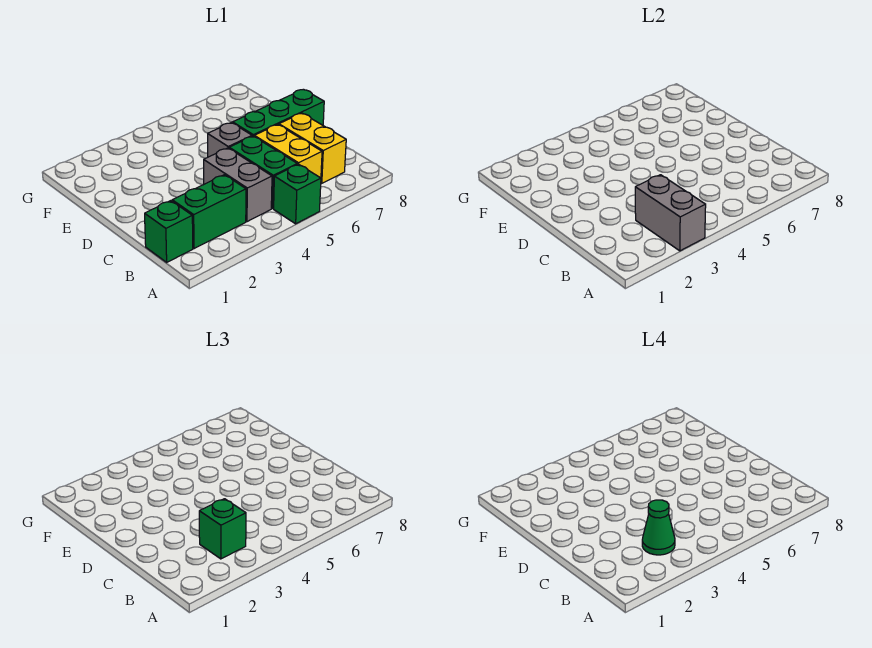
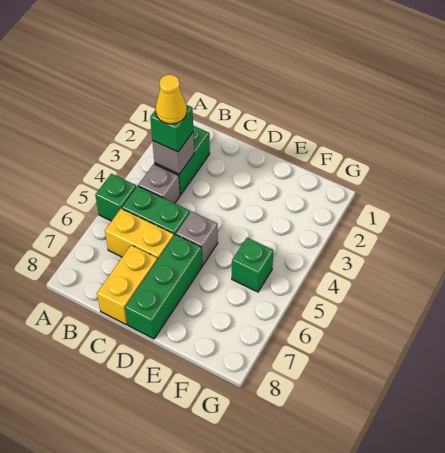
grey brick A3:B3 level 2 -> grey brick B3 level 2
green brick B1 level 1 -> green brick F5 level 1
green cone B3 level 4 -> yellow cone B3 level 4
grey brick B4:C4 level 1 -> grey brick B4 level 1
yellow brick B7:C7 level 1 -> yellow brick C7:C8 level 1

